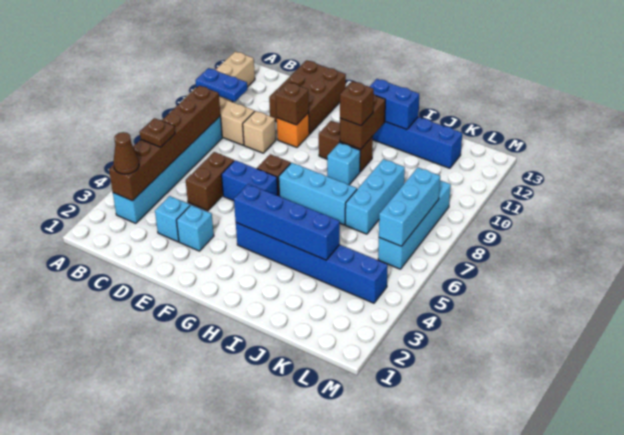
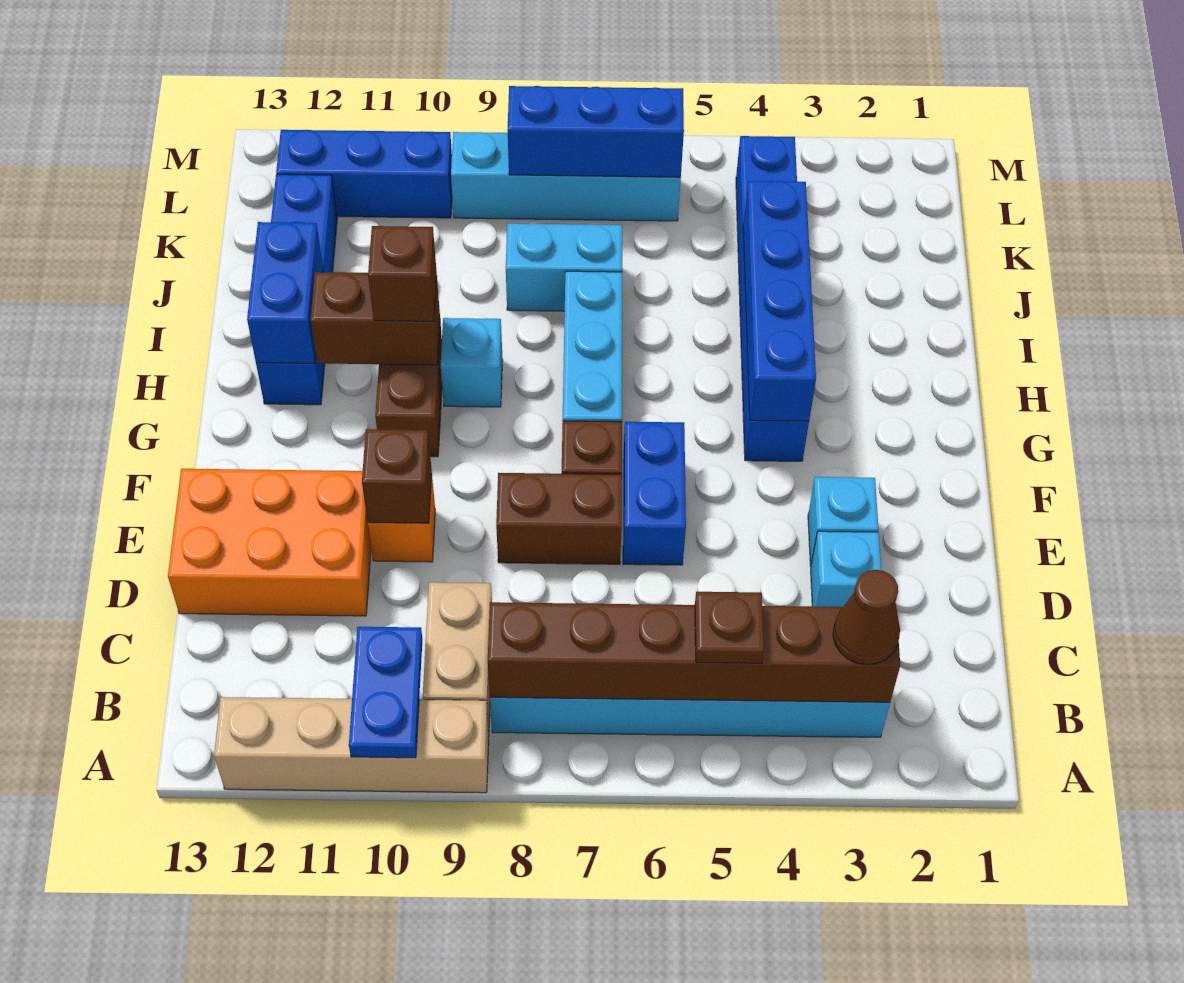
brown brick D5:D6 level 1 -> brown brick E7:E8 level 1
tan brick D9 level 1 -> none
brown brick D11:E13 level 1 -> orange brick D11:E13 level 1
cyan brick J7:J9 level 1 -> cyan brick J7:J8 level 1
cyan brick L6:L8 level 2 -> blue brick L6:L8 level 2
none -> blue brick L10:L12 level 1

